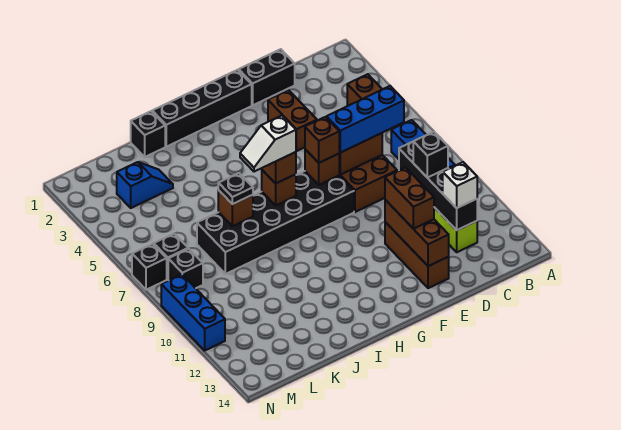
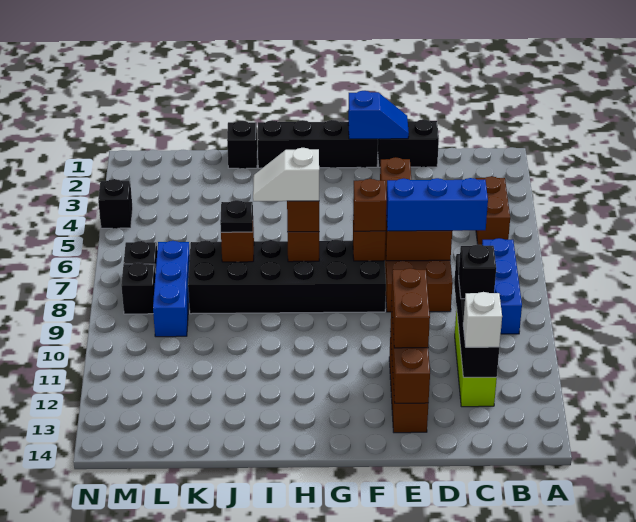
blue slope K3:L3 level 1 top L -> blue slope E1:F1 level 2 top F
black brick N7 level 1 -> black brick N4 level 1
blue brick N9:N11 level 1 -> blue brick L7:L9 level 1

